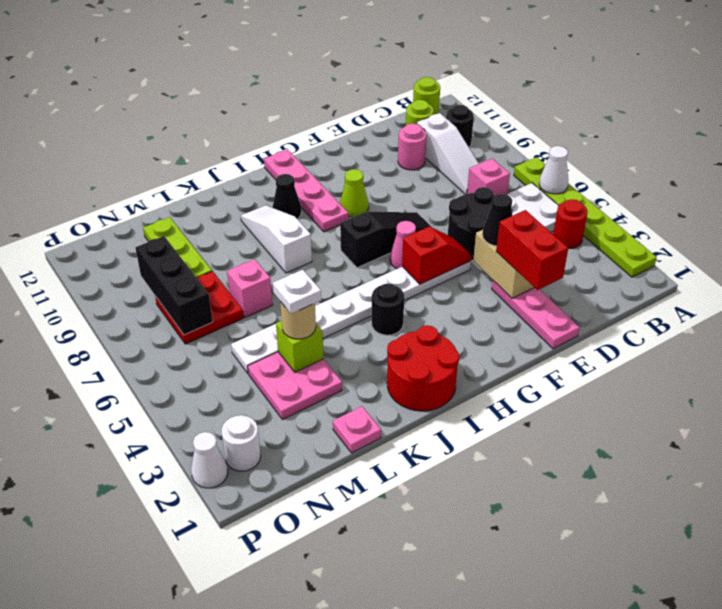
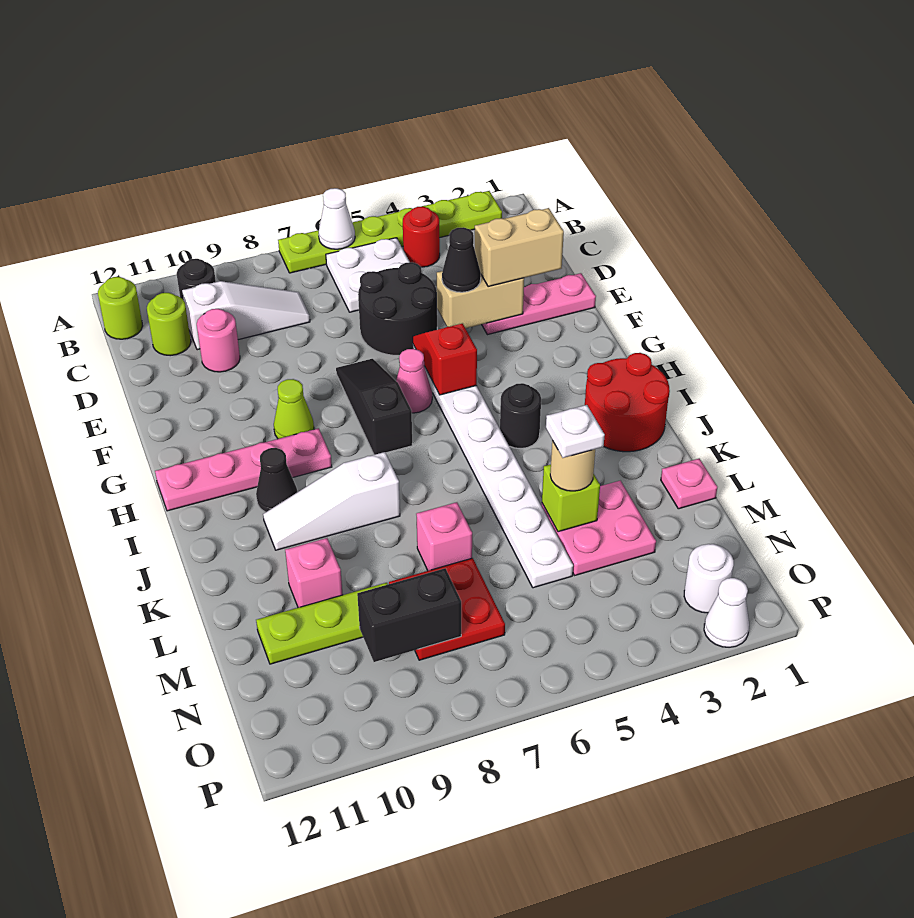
pink brick C7 level 1 -> pink brick L10 level 1
red brick E2:E3 level 3 -> tan brick E2:E3 level 3
black brick N7:N9 level 2 -> black brick N8:N9 level 2

